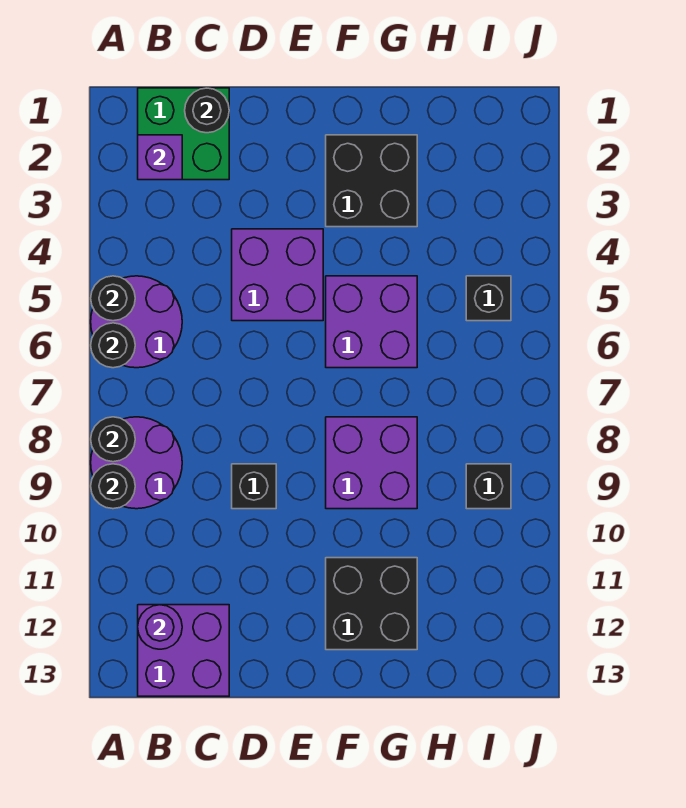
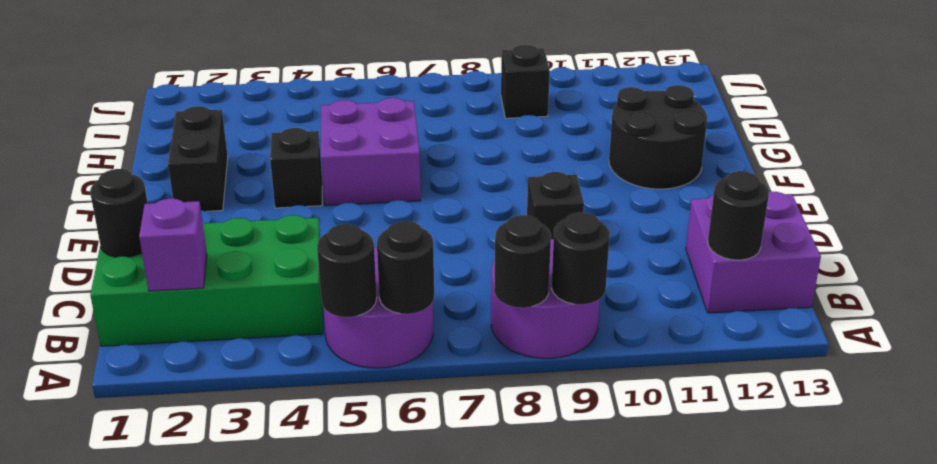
green brick B1:C2 level 1 -> green brick B1:C4 level 1
purple round brick B12 level 2 -> black round brick B12 level 2
purple brick D4:E5 level 1 -> none
black brick F2:G3 level 1 -> black brick F2:G2 level 1
purple brick F8:G9 level 1 -> none
black brick F11:G12 level 1 -> black round brick F11:G12 level 1
black brick I5 level 1 -> black brick F4 level 1

